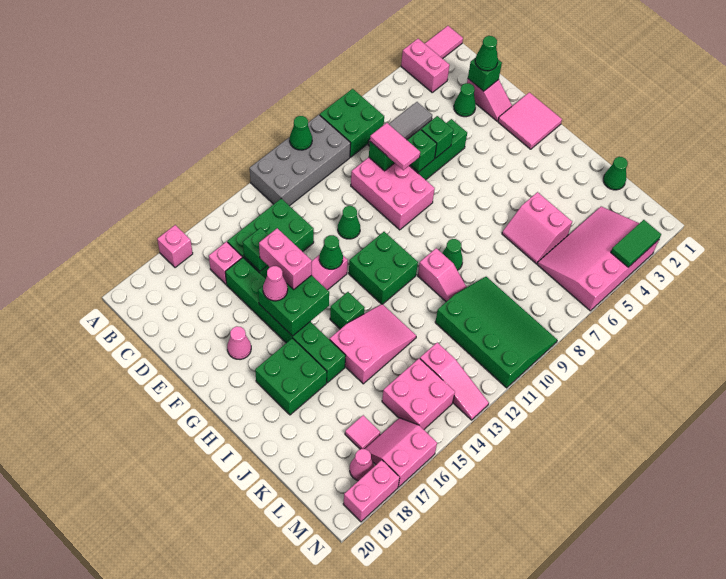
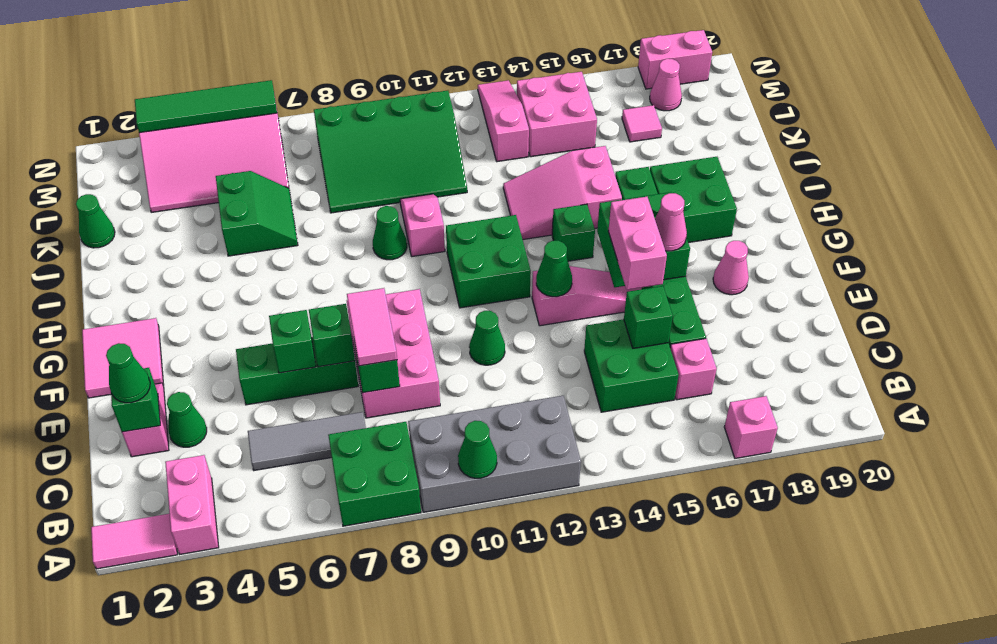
green brick C13:D15 level 1 -> green brick C14:D15 level 1
pink slope J5:K6 level 1 top 5 -> green slope J5:K6 level 1 top 5
green slope K9:N11 level 1 top 11 -> green slope K8:M11 level 1 top M
pink slope M16:N17 level 1 top N -> none
green tile N3:N4 level 2 -> green tile N3:N6 level 2

